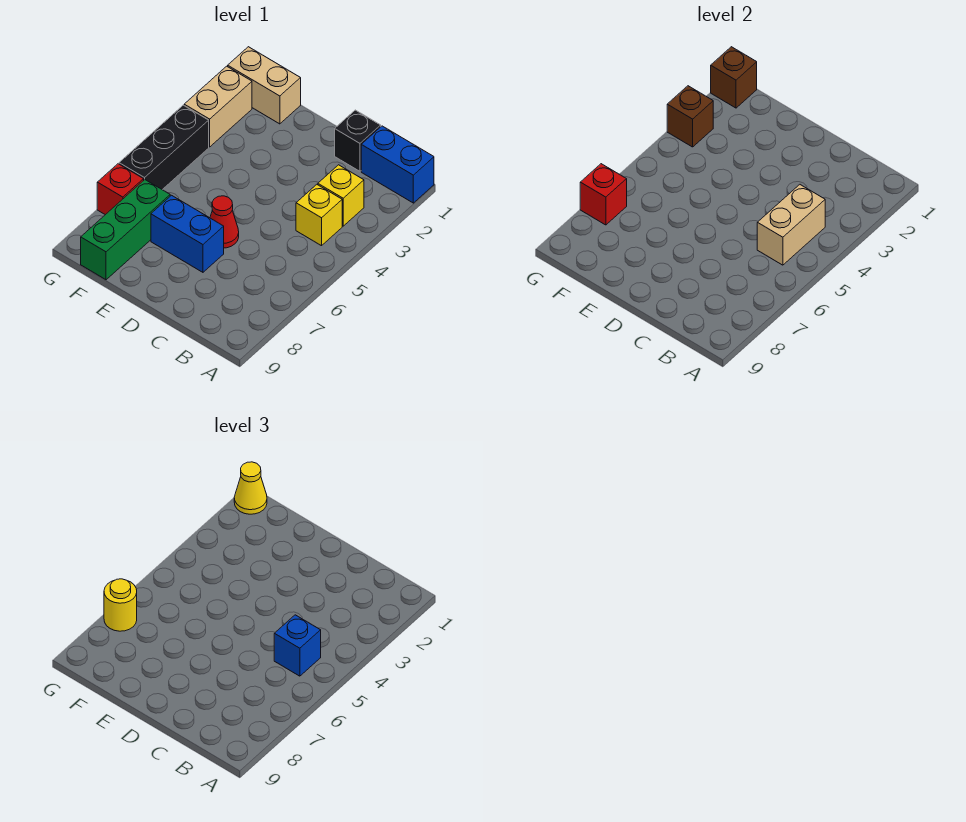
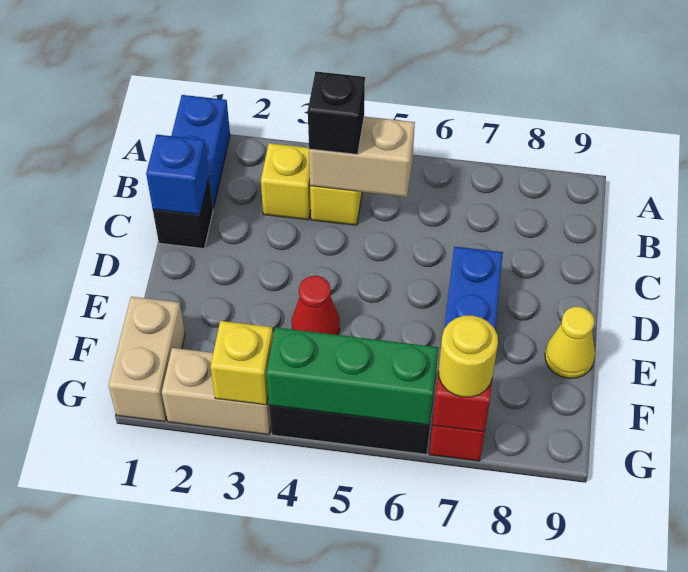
none -> black brick B4 level 3
blue brick B5 level 3 -> blue brick C1 level 2
red cone D6 level 1 -> red cone E4 level 1
green brick F7:F9 level 1 -> green brick G4:G6 level 2
brown brick G1 level 2 -> none
yellow cone G1 level 3 -> yellow cone E9 level 1
brown brick G3 level 2 -> yellow brick G3 level 2

